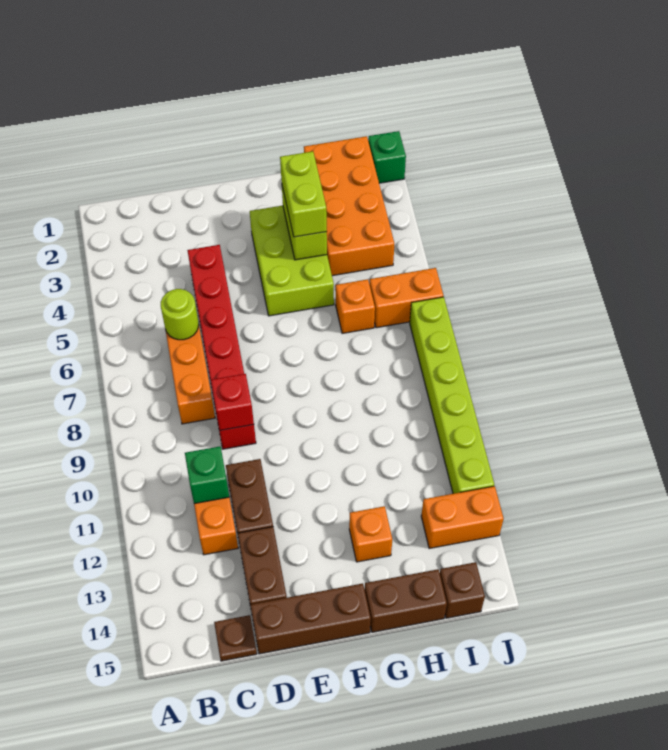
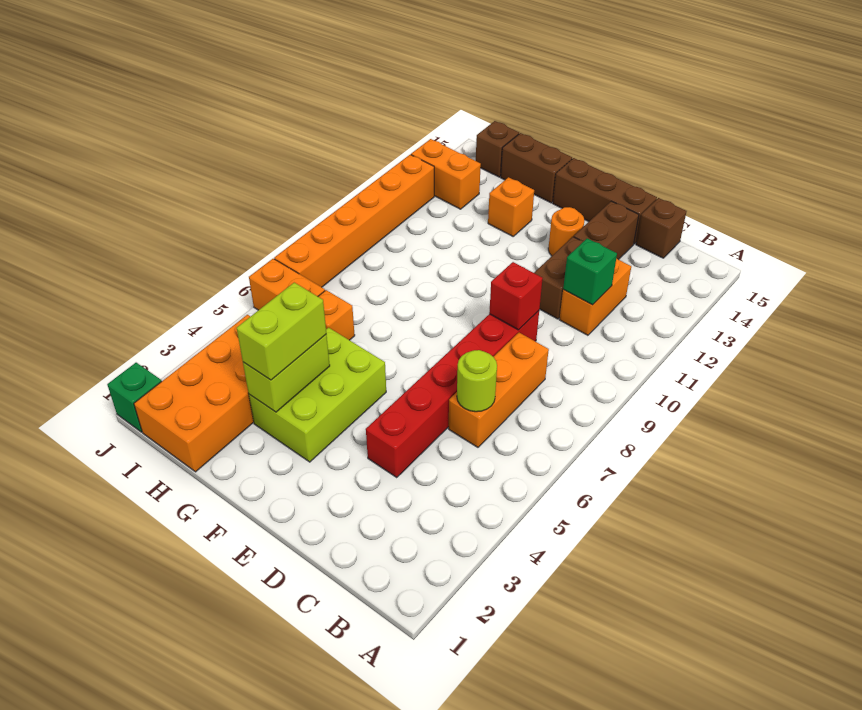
brown plate C15 level 1 -> brown brick C15 level 1
none -> orange round brick E13 level 1
lime brick J7:J12 level 1 -> orange brick J7:J12 level 1

